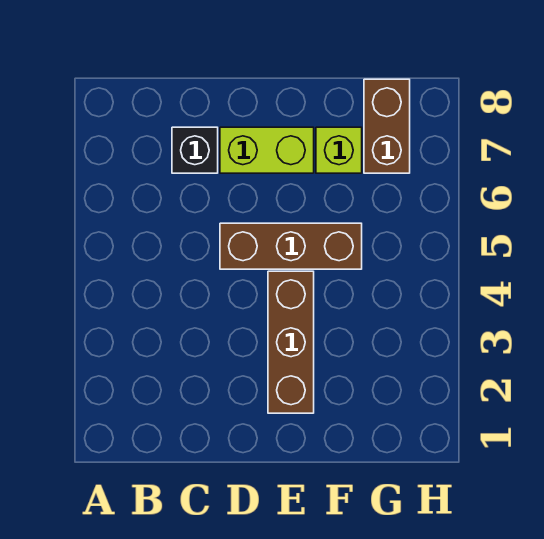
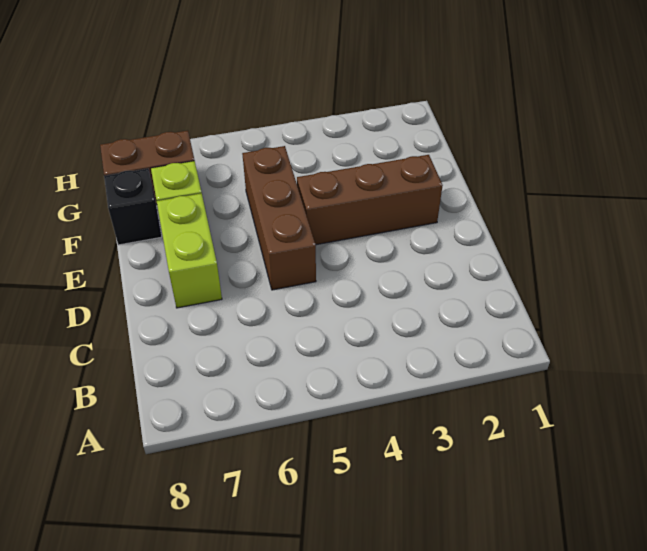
black brick C7 level 1 -> black brick F8 level 1

